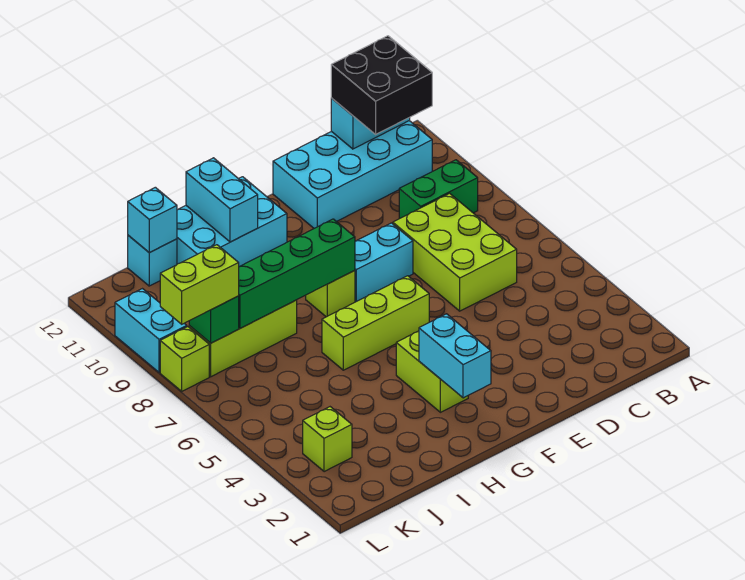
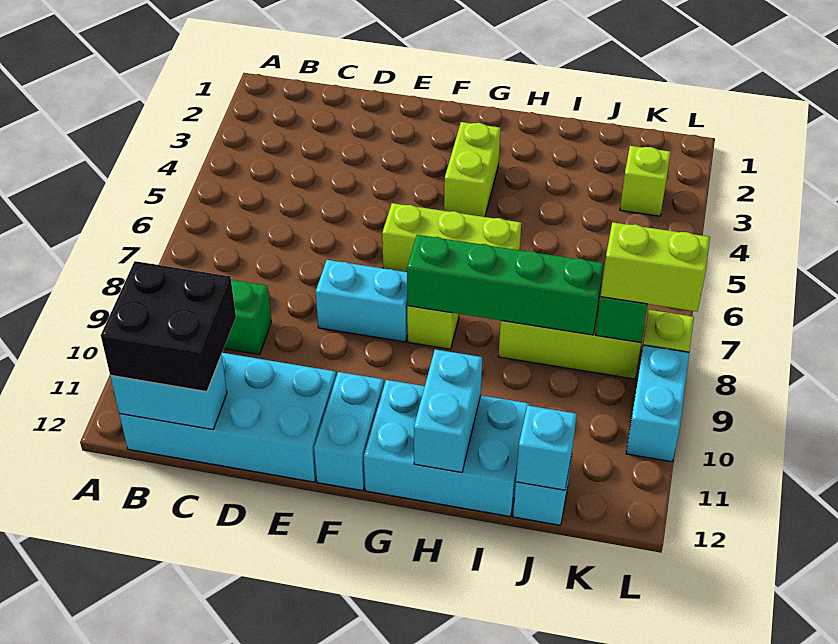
lime brick C6:D8 level 1 -> none
cyan brick G2:G3 level 2 -> cyan brick F11:F12 level 1

